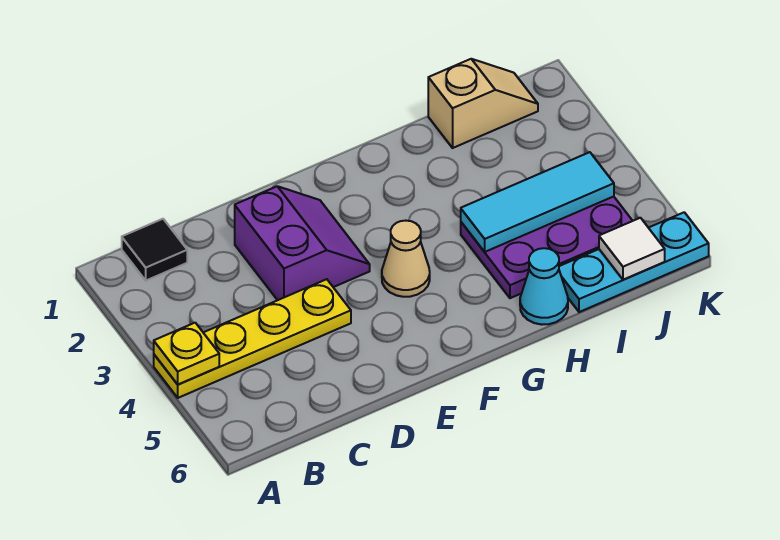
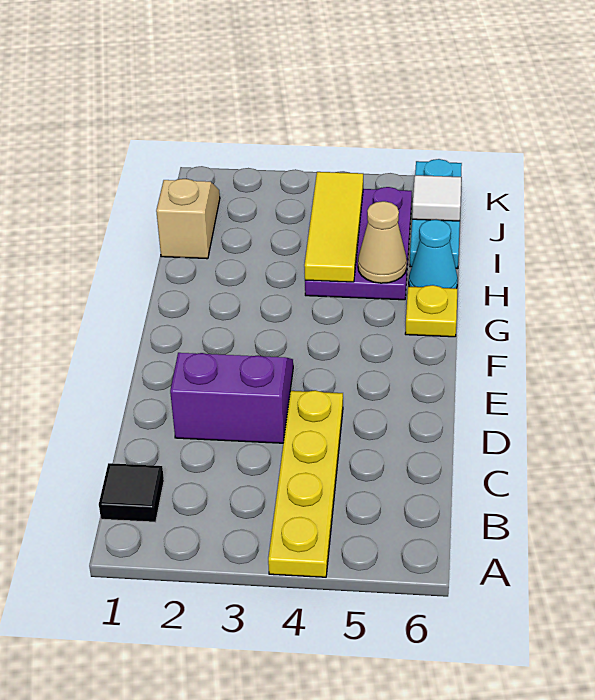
yellow plate A4 level 2 -> yellow plate G6 level 1
tan cone F4 level 1 -> tan cone H5 level 2
cyan tile H4:J4 level 2 -> yellow tile H4:J4 level 2

